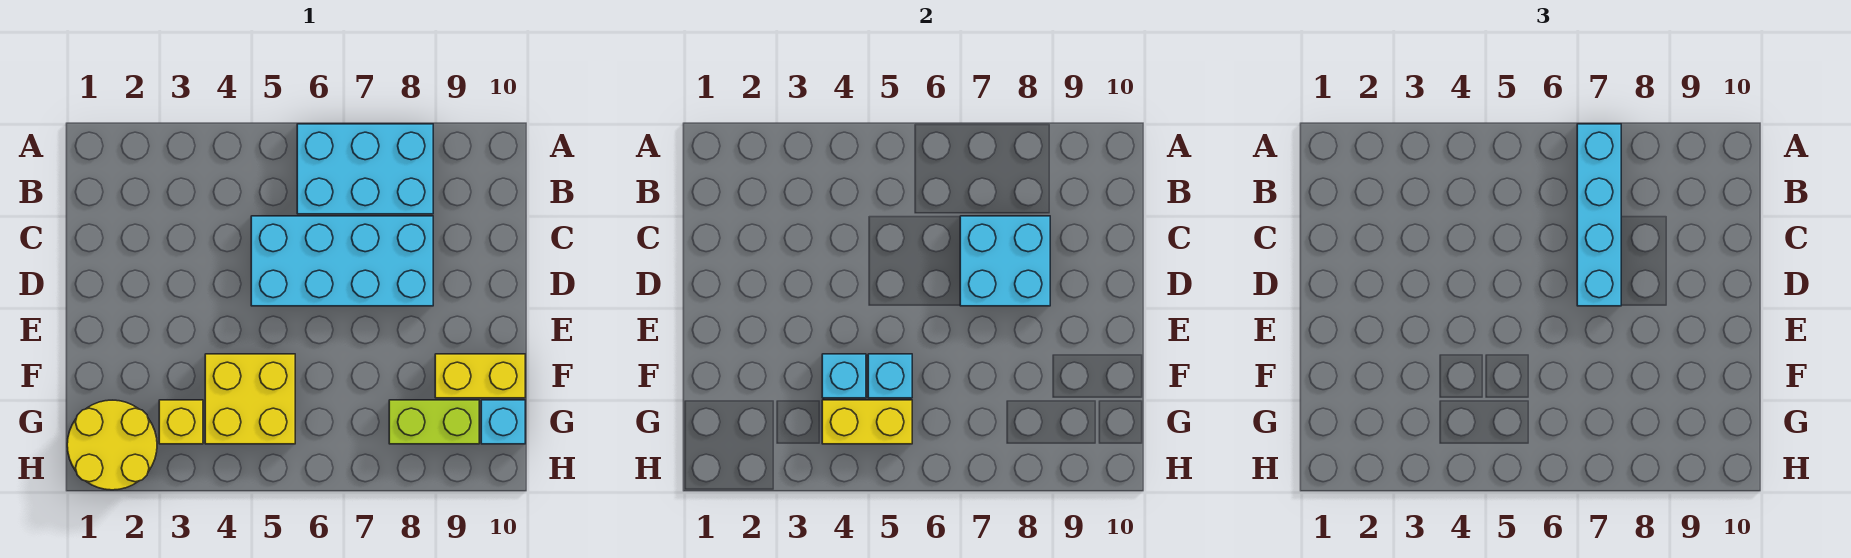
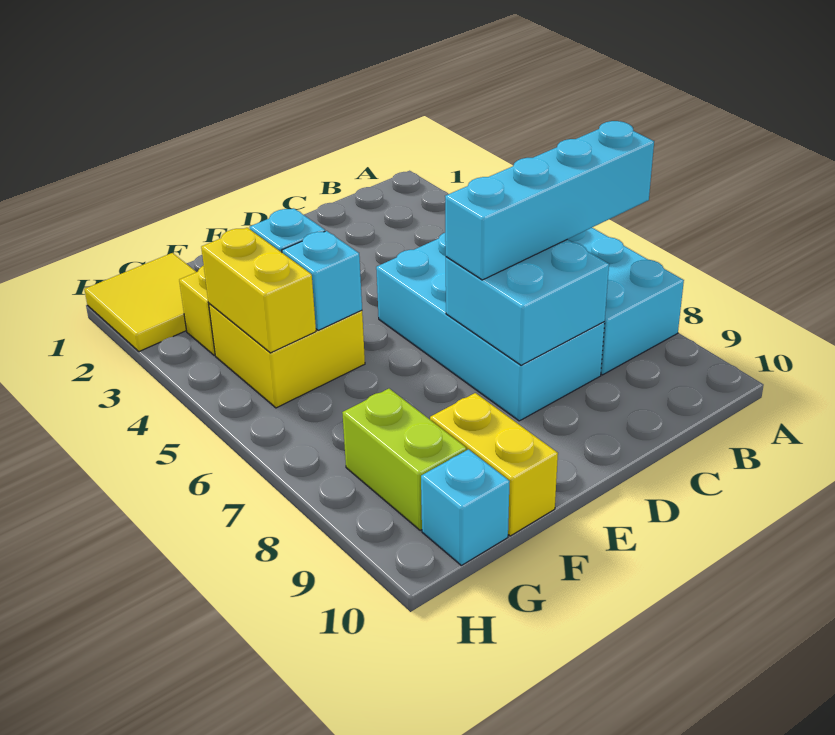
yellow round brick G1:H2 level 1 -> yellow tile G1:H2 level 1

